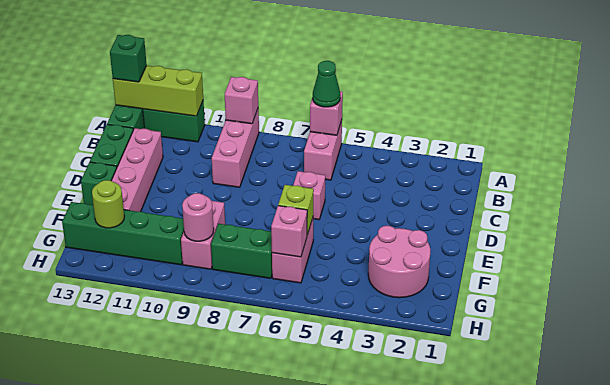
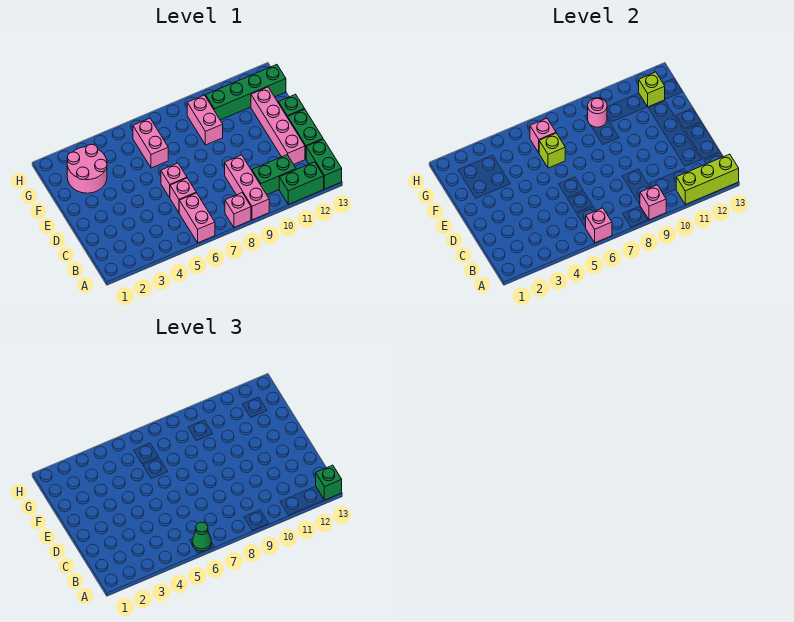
none -> pink brick A8 level 1
none -> pink brick C6 level 1
green brick G7:G8 level 1 -> green brick B10:B11 level 1
lime round brick G12 level 2 -> lime brick G12 level 2

